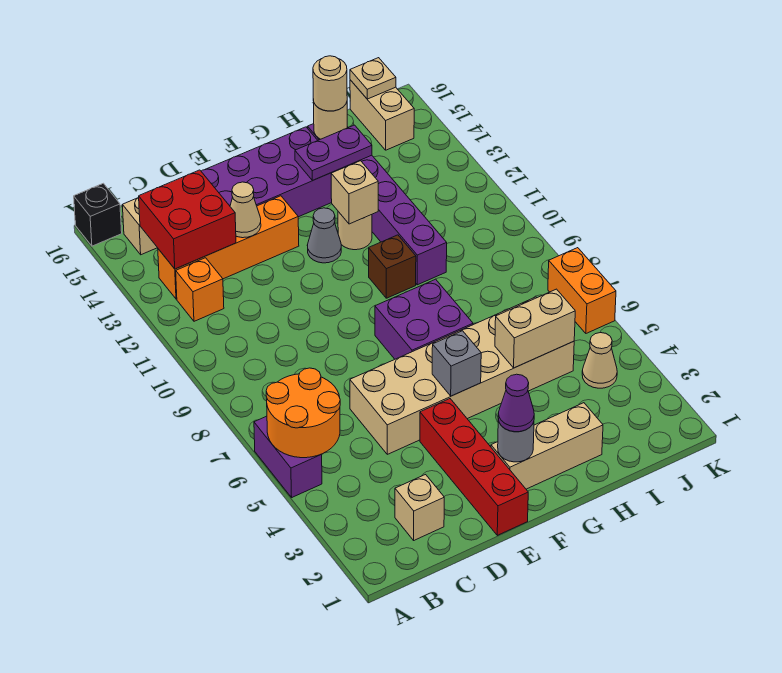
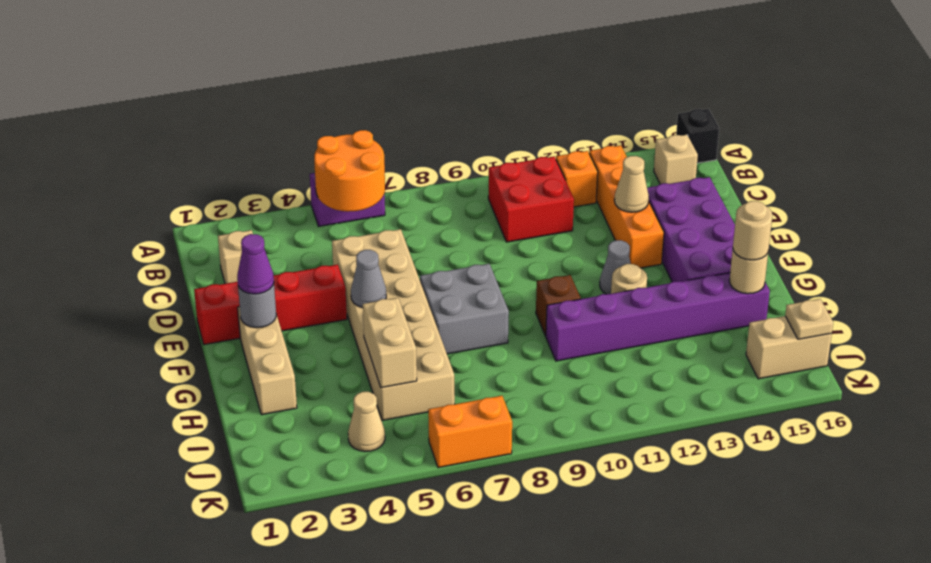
red brick B13:C14 level 2 -> red brick B10:C11 level 1
grey brick F5 level 2 -> grey cone F5 level 2
purple brick F7:G8 level 1 -> grey brick F7:G8 level 1
tan brick G12 level 2 -> none
purple plate G14:H14 level 2 -> none

